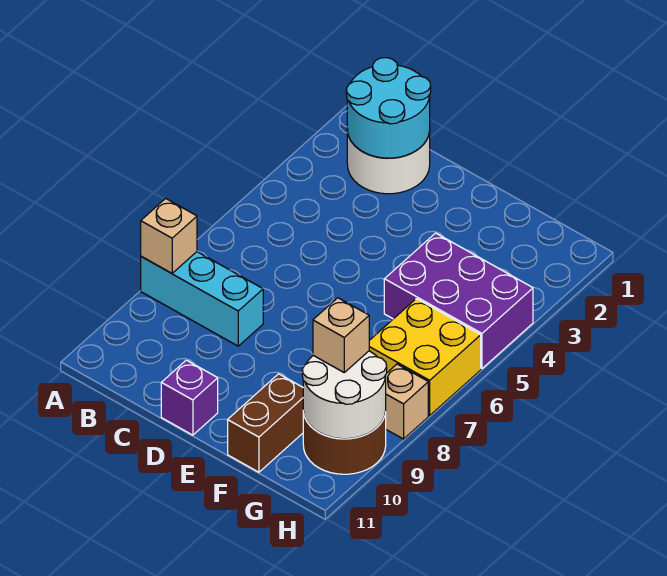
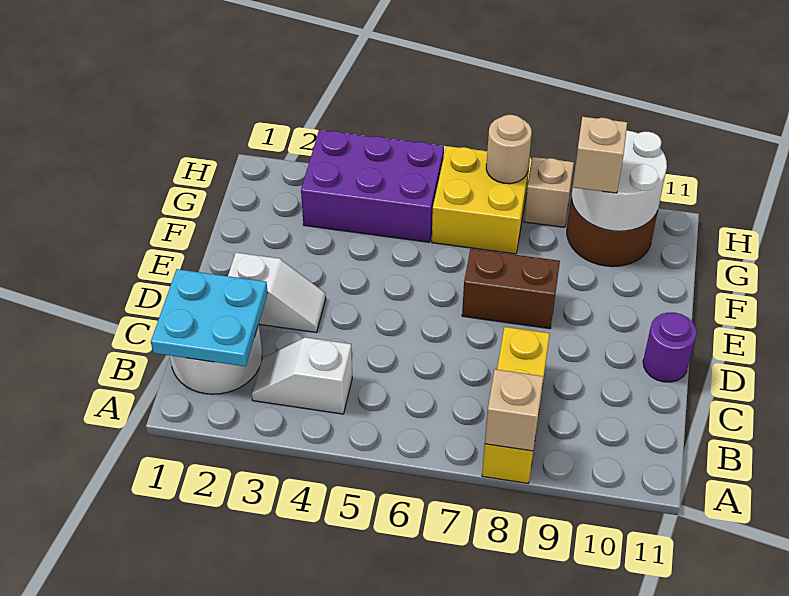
cyan brick A8:C8 level 1 -> yellow brick A8:C8 level 1
cyan round brick B1:C2 level 2 -> cyan plate B1:C2 level 2
none -> white slope B3:B4 level 1 top 4
none -> white slope D2:D3 level 1 top 2
purple brick D11 level 1 -> purple round brick D11 level 1
purple brick F4:H5 level 1 -> purple brick G3:H5 level 1
brown brick F10:F11 level 1 -> brown brick E7:E8 level 1
none -> tan round brick H7 level 2

